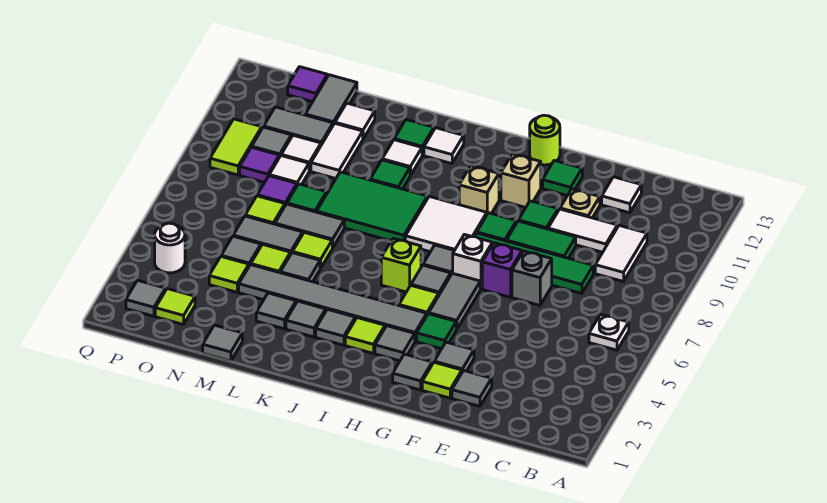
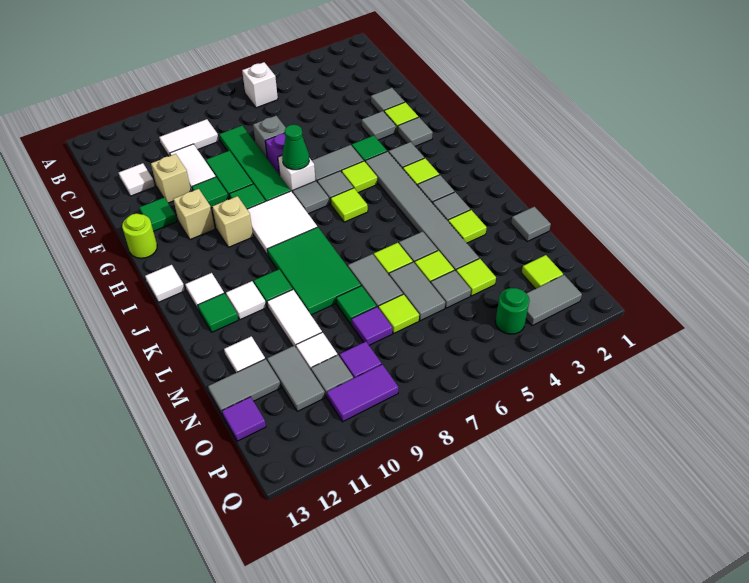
white plate B6 level 1 -> white brick B6 level 1
tan plate E11 level 1 -> tan brick E11 level 1
none -> green cone G7 level 2
lime brick I6 level 1 -> lime tile I6 level 1
grey tile L3 level 1 -> lime tile L3 level 1
white tile M10:M11 level 1 -> white tile L10:M10 level 1
white tile N9 level 1 -> white tile I13 level 1
grey tile P2 level 1 -> grey tile P2:P3 level 1
white round brick P4 level 1 -> green round brick P4 level 1
lime tile P9:P10 level 1 -> purple tile P9:P10 level 1

